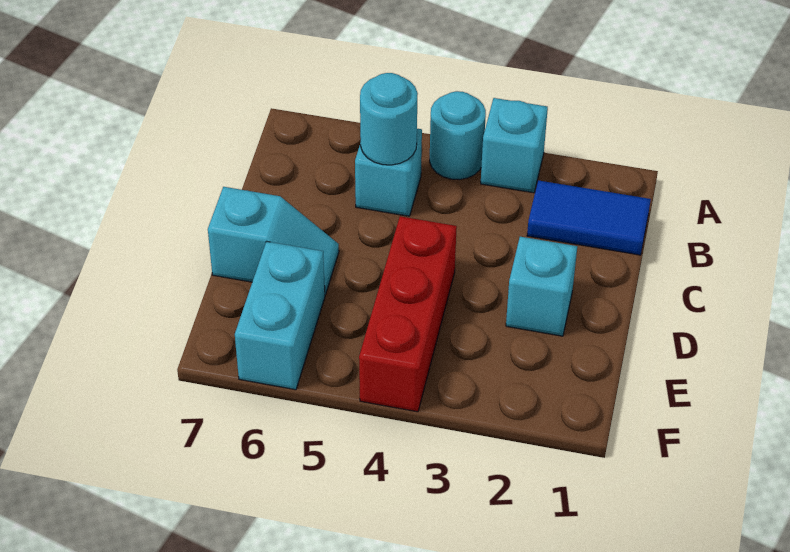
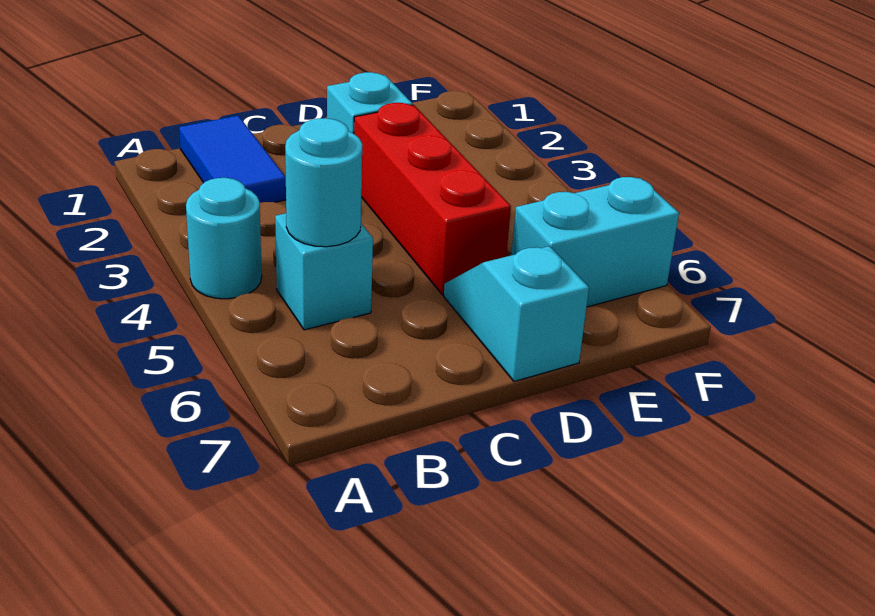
cyan brick A3 level 1 -> none
red brick D4:F4 level 1 -> red brick D3:D5 level 1

